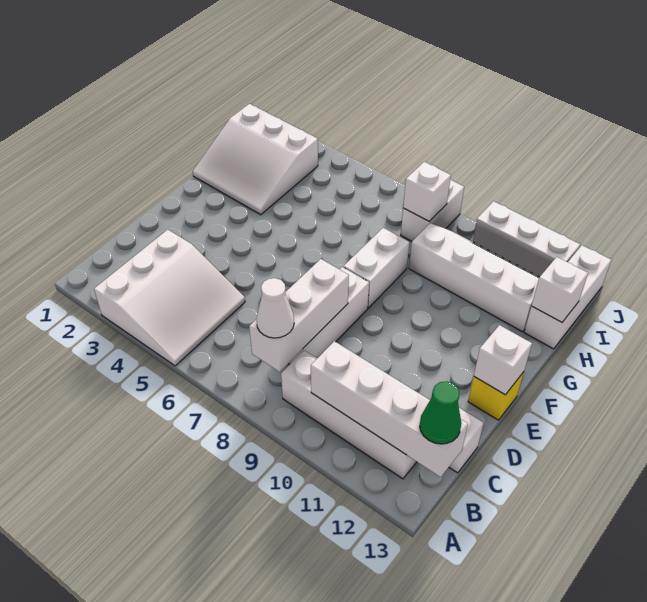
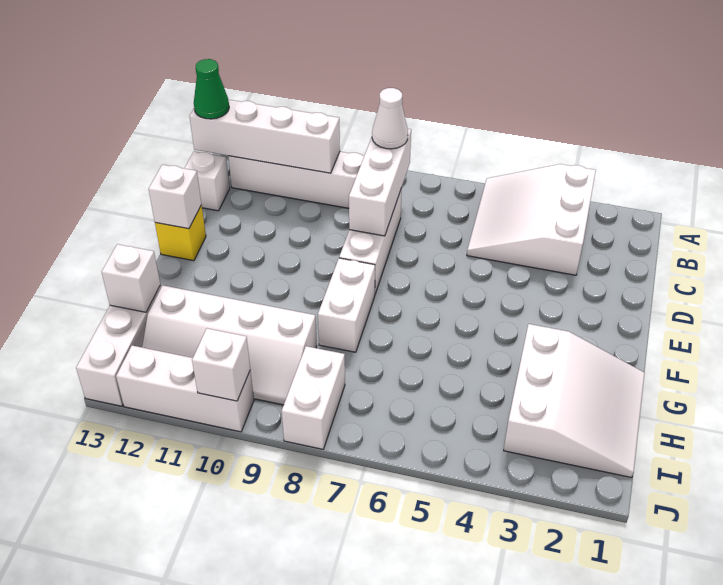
white slope G1:I3 level 1 top I -> white slope G1:I3 level 1 top 3
white brick I8 level 2 -> white brick J10 level 2

